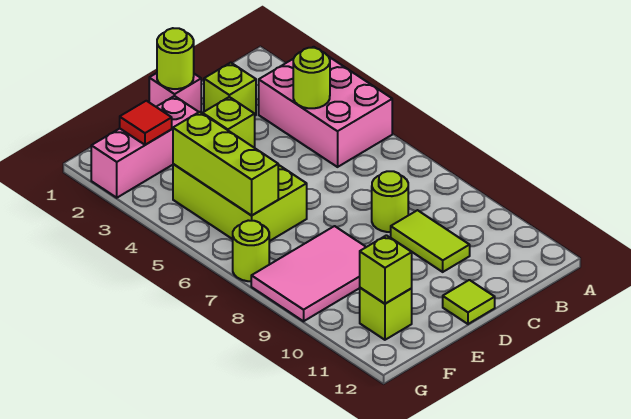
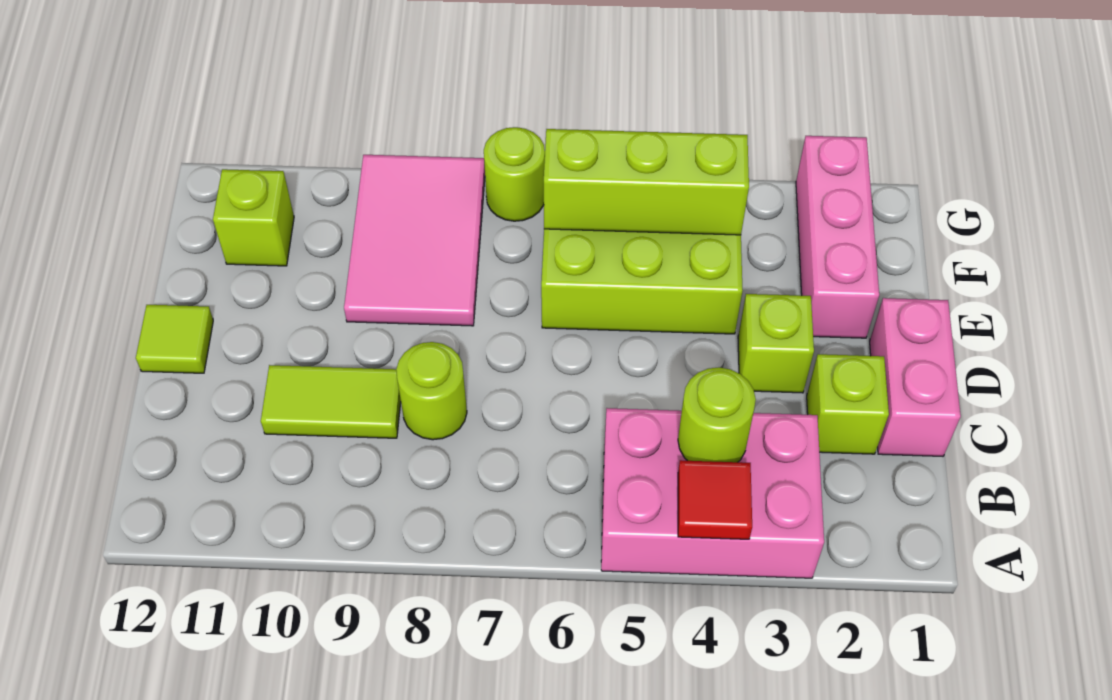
pink brick D1 level 1 -> pink brick C1:D1 level 1
lime round brick D1 level 2 -> none
red tile F2 level 2 -> red tile A4 level 2
lime brick F11 level 2 -> none

